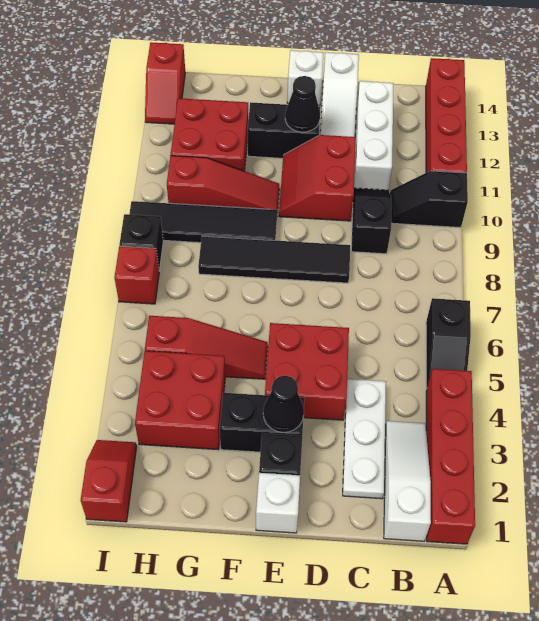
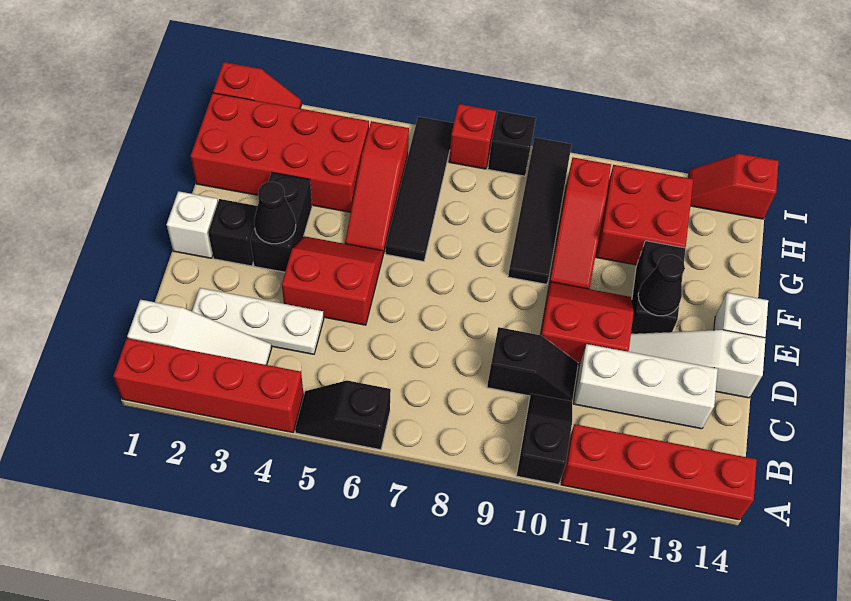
red brick D4:E5 level 1 -> red slope D4:E5 level 1 top D
black tile D8:G8 level 1 -> black tile F6:I6 level 1
red brick G3:H4 level 1 -> red brick G1:H4 level 1

